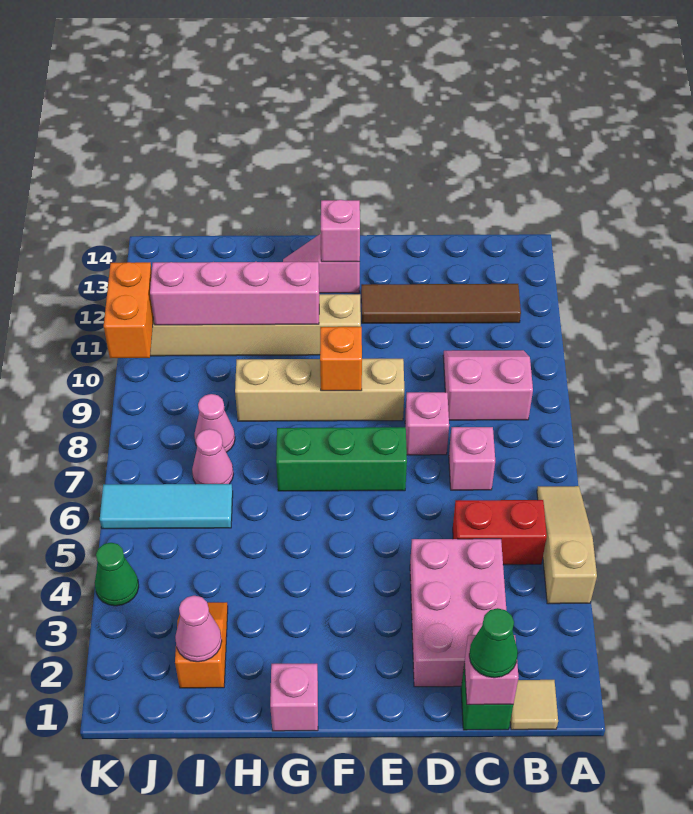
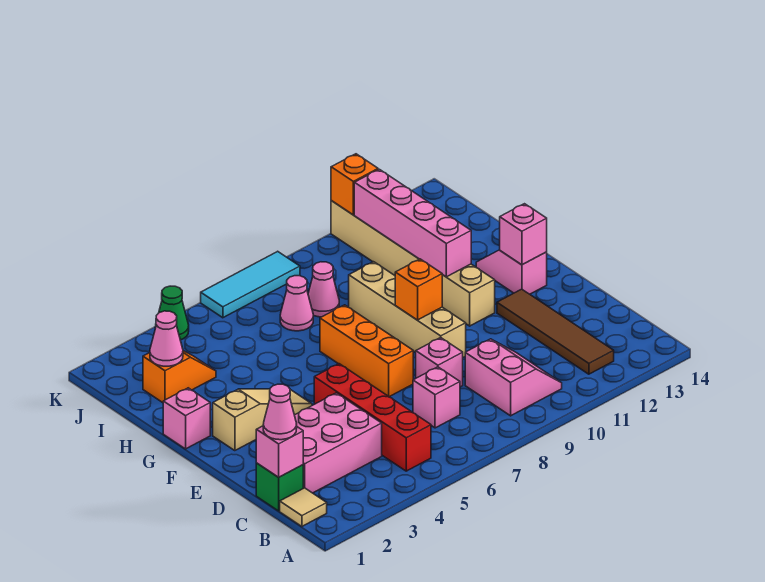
tan slope A4:A6 level 1 top 4 -> tan slope F2:F4 level 1 top 2
red brick B5:C5 level 1 -> red brick B5:E5 level 1
green cone C1 level 3 -> pink cone C1 level 3
green brick E7:G7 level 1 -> orange brick E7:G7 level 1
cyan tile I6:K6 level 1 -> cyan tile K6:K8 level 1
orange brick K10:K11 level 2 -> orange brick K11 level 2

